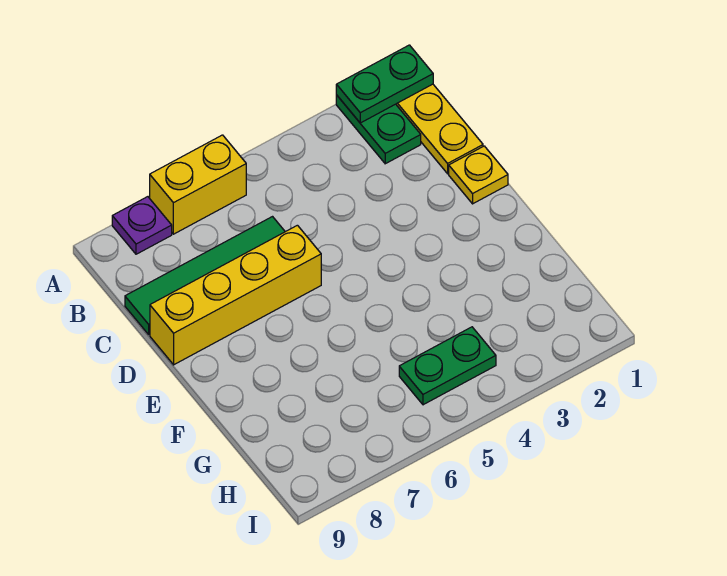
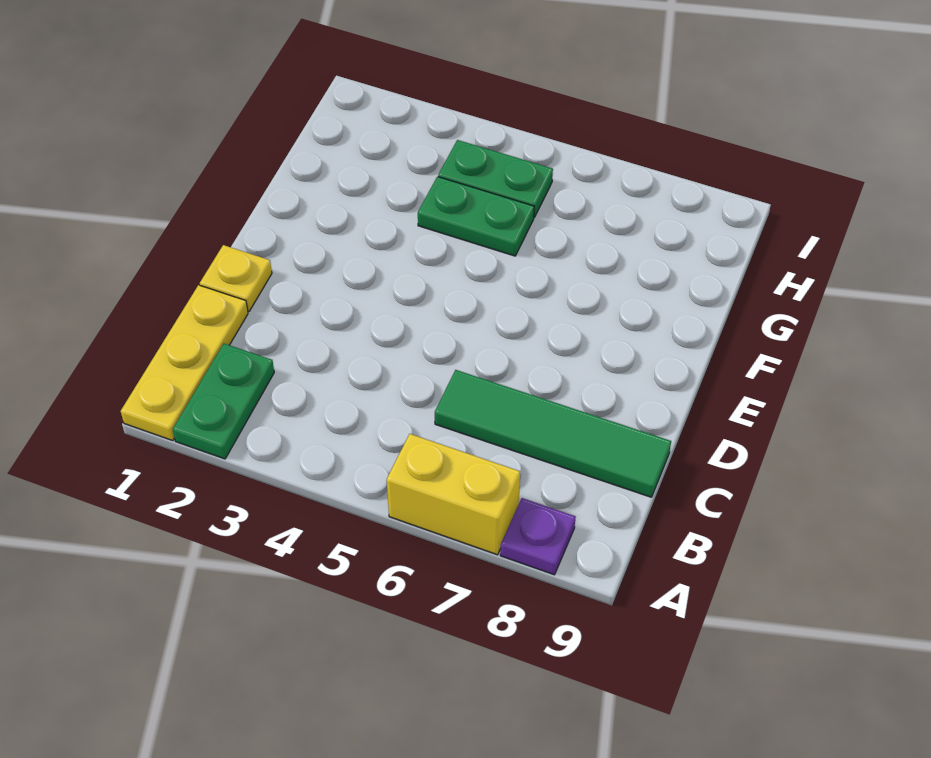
green plate A1:A2 level 2 -> green plate G4:G5 level 1
yellow brick D6:D9 level 1 -> none

